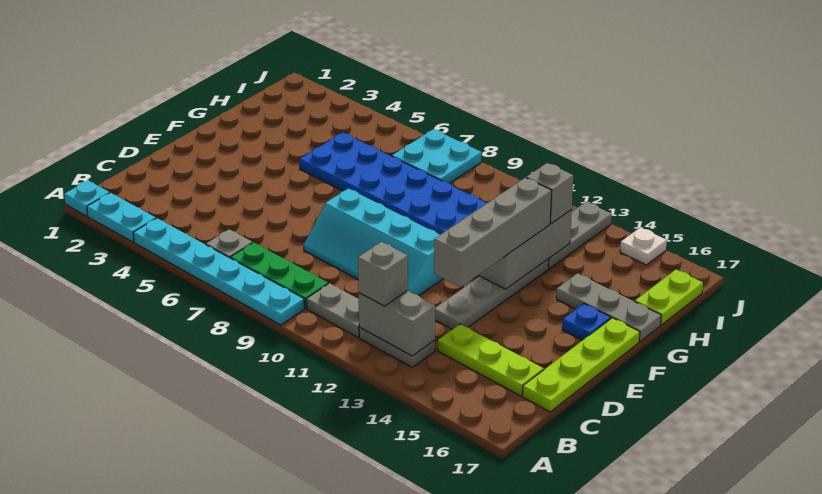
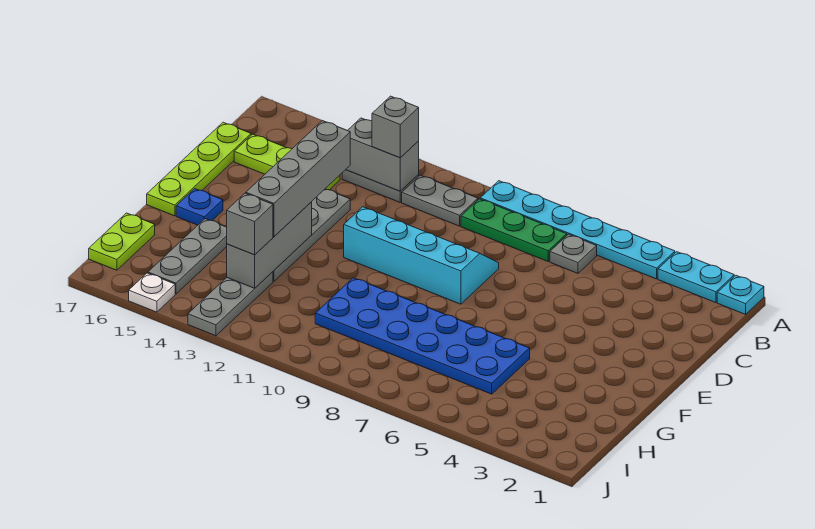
grey plate G15:G17 level 1 -> grey plate G15:I15 level 1
cyan plate I7:J8 level 1 -> none

